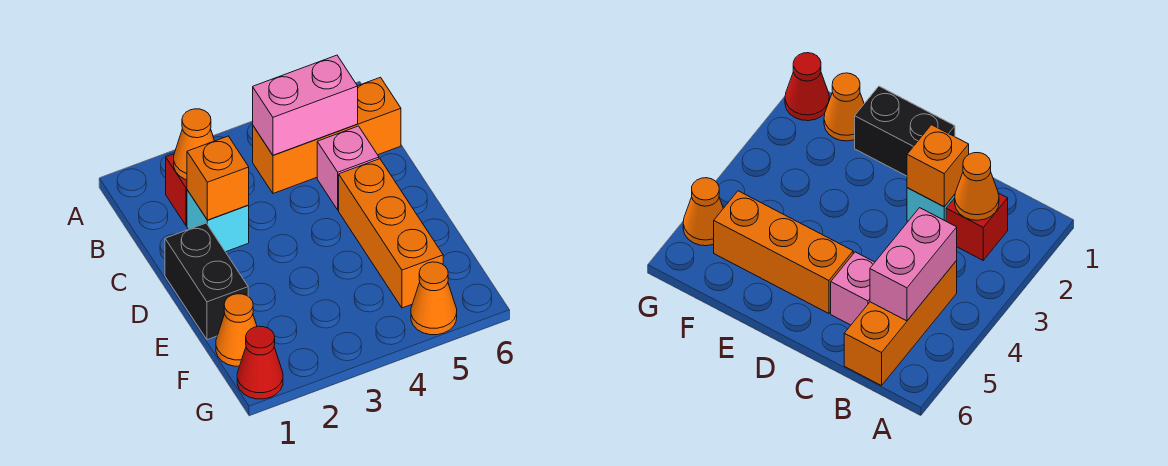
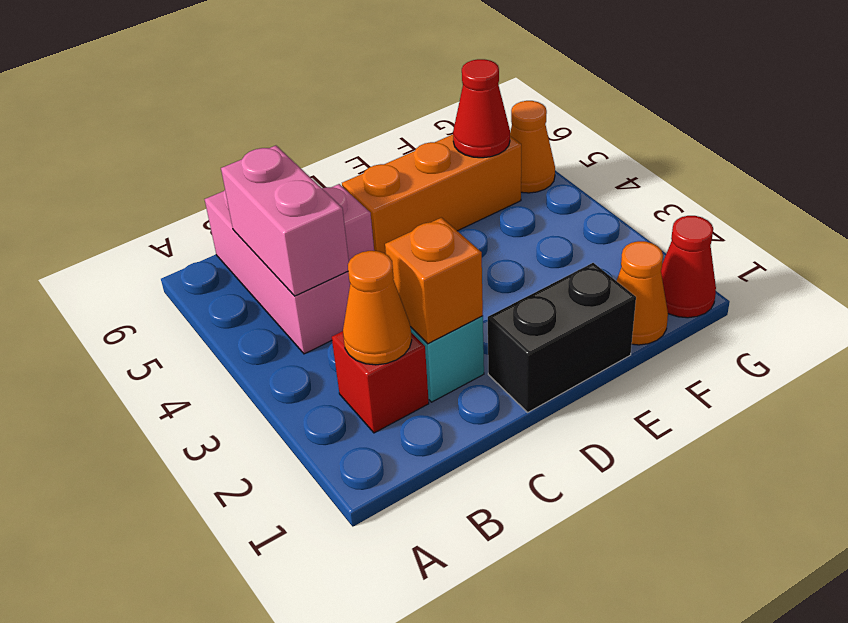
orange brick B4:B6 level 1 -> pink brick B4:B6 level 1
none -> red cone F5 level 2

